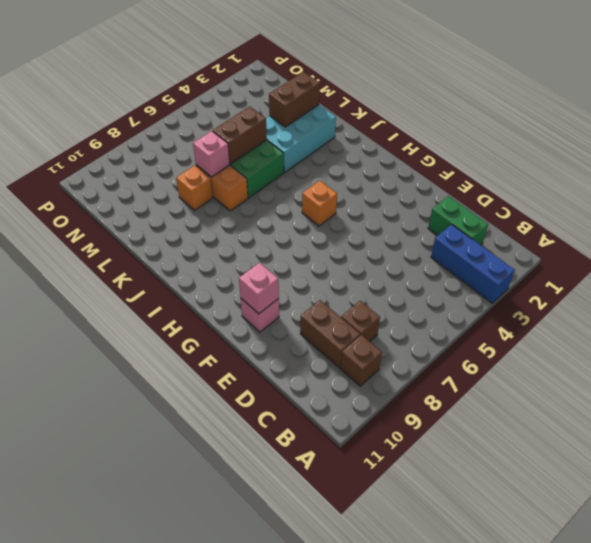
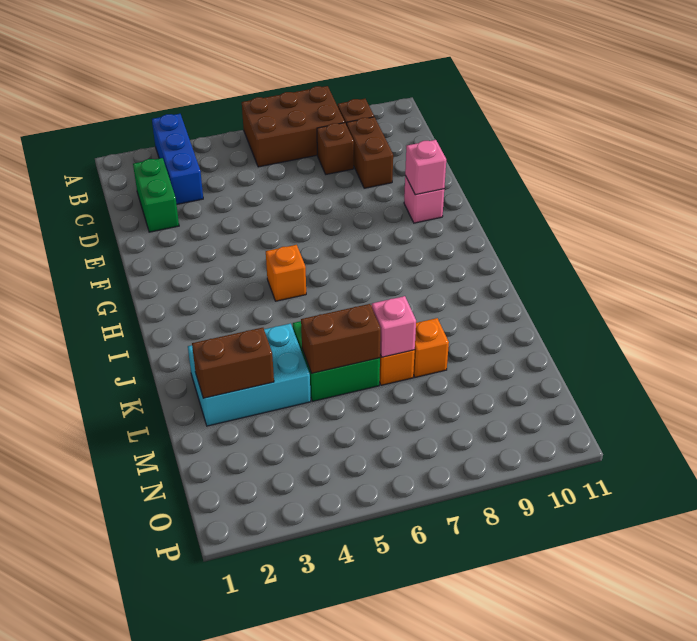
none -> brown brick A6:B8 level 1

